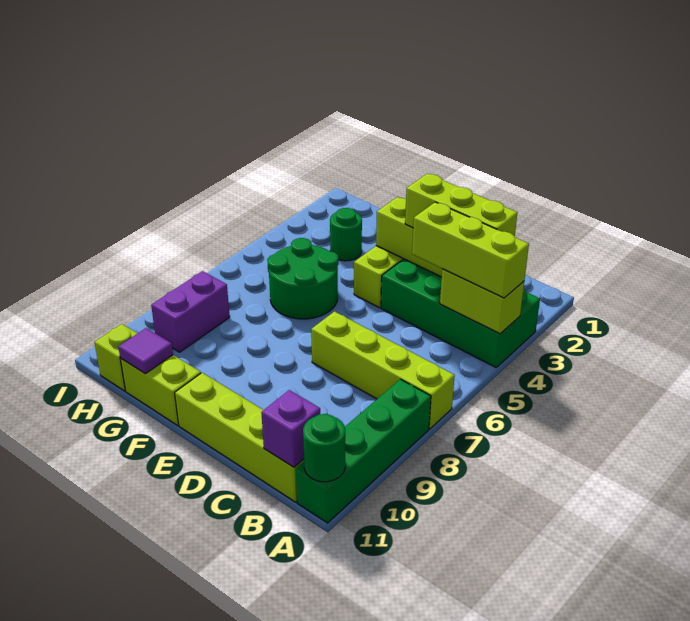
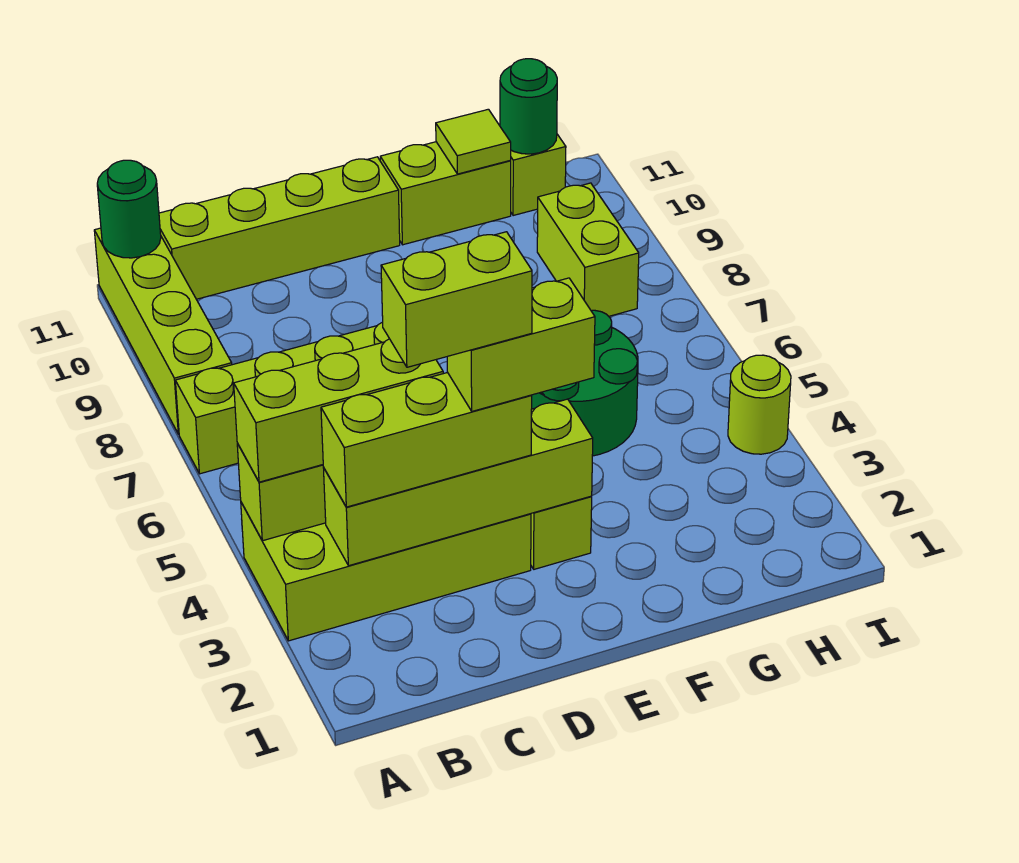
green brick A3:D4 level 1 -> lime brick A3:D4 level 1
green brick A8:A11 level 1 -> lime brick A8:A11 level 1
purple brick B11 level 2 -> none
none -> lime brick C3:D3 level 5
none -> lime brick D3:E3 level 4
green round brick G3 level 1 -> green round brick H11 level 2
purple tile G11 level 2 -> lime tile G11 level 2
purple brick H8:H9 level 1 -> lime brick H8:H9 level 1
none -> lime round brick I4 level 1

